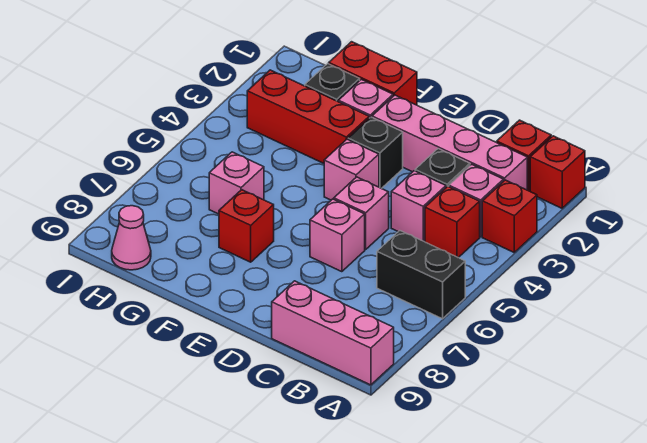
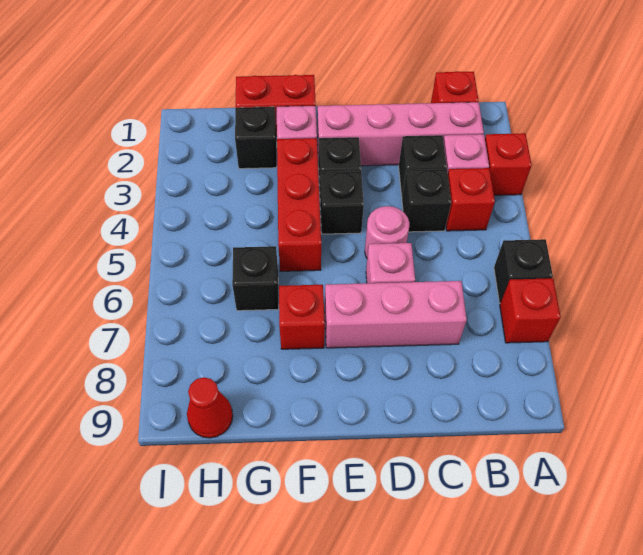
red brick A1 level 1 -> red brick A7 level 1
black brick A6:B6 level 1 -> black brick A6 level 1
pink brick A9:C9 level 1 -> pink brick C7:E7 level 1
pink brick C4 level 1 -> black brick C4 level 1
pink brick D5 level 1 -> pink round brick D5 level 1
pink brick E4 level 1 -> black brick E4 level 1
red brick F3:H3 level 1 -> red brick F3:F5 level 1
pink brick G6 level 1 -> black brick G6 level 1
pink cone H9 level 1 -> red cone H9 level 1

